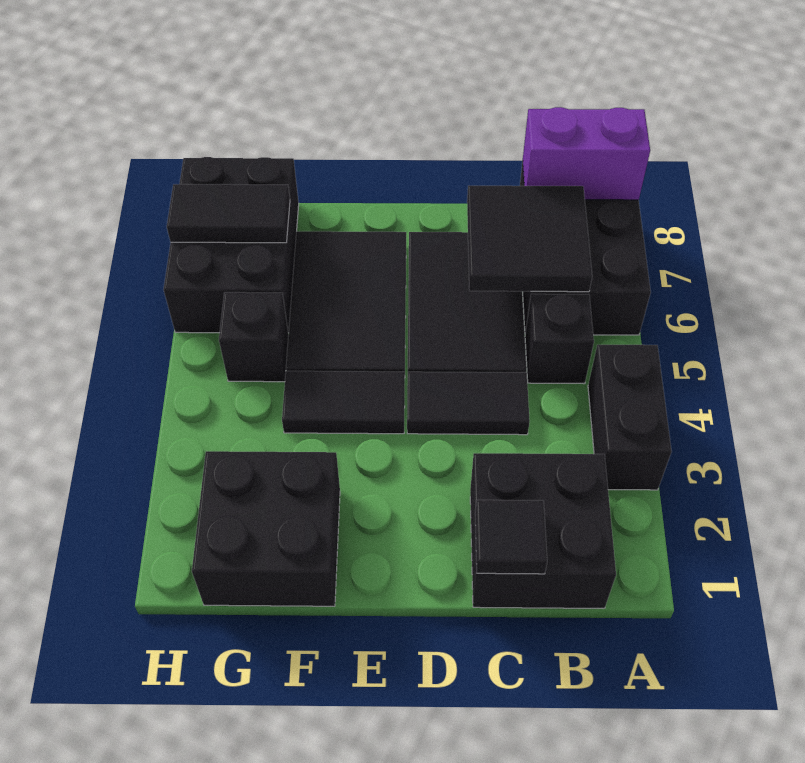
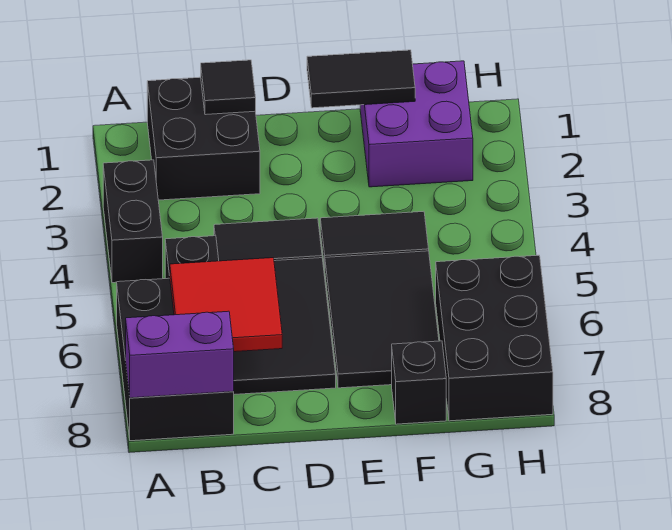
black tile B6:C7 level 2 -> red tile B6:C7 level 2
black brick F1:G2 level 1 -> purple brick F1:G2 level 1
black brick G5 level 1 -> black brick F8 level 1
black tile G7:H7 level 2 -> black tile E1:F1 level 2

